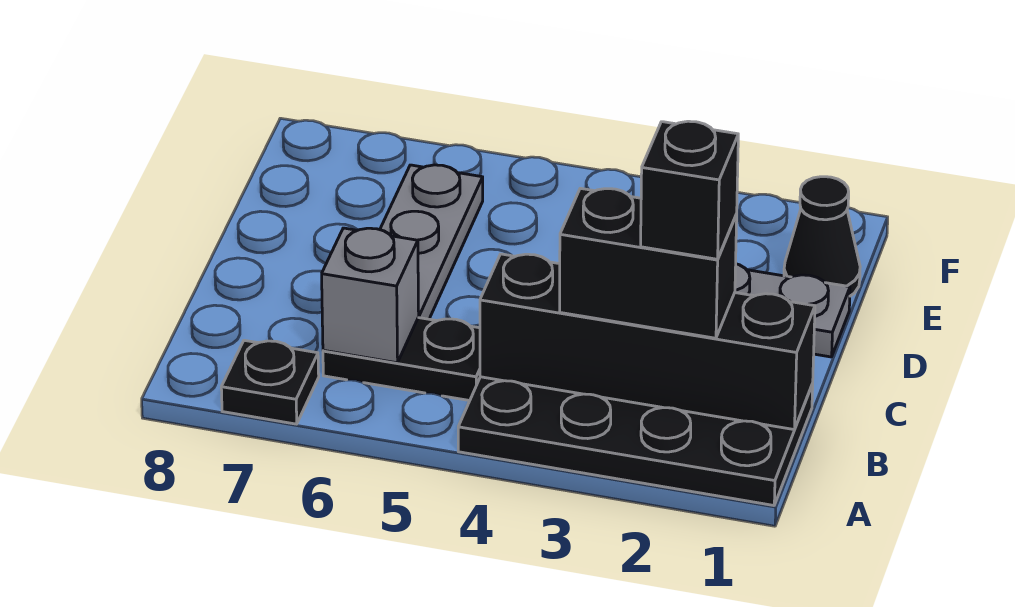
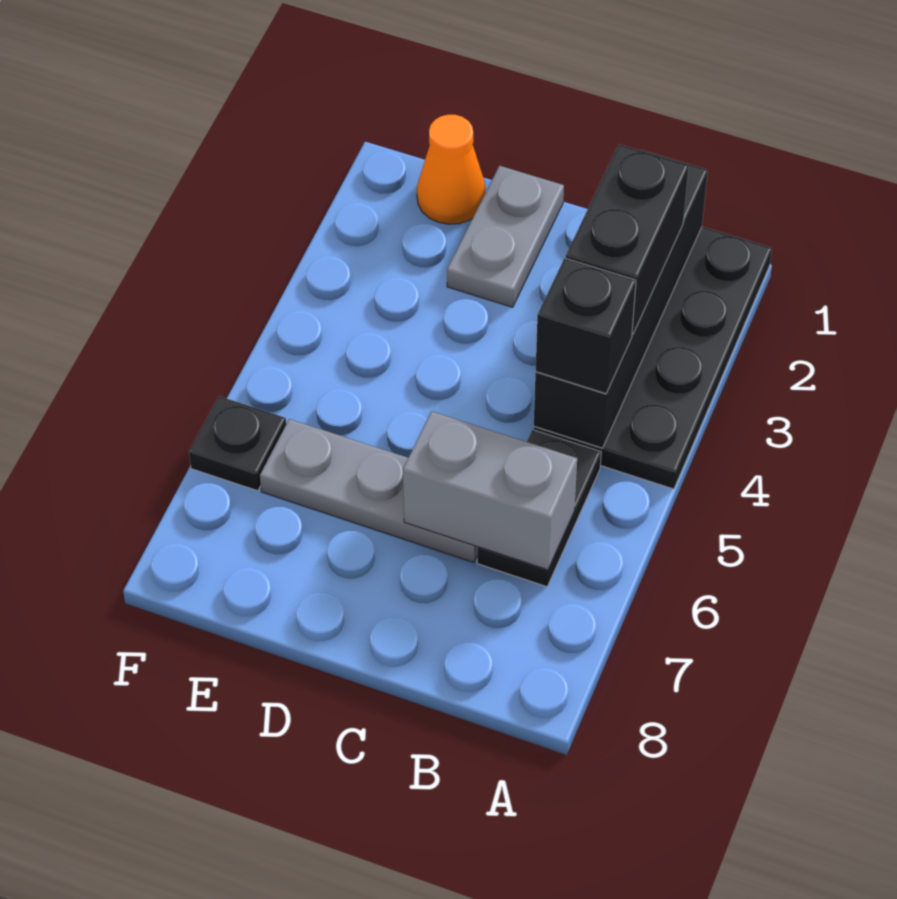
black plate A7 level 1 -> black plate F6 level 1
black brick B2 level 4 -> black brick B4 level 3
grey brick B6 level 2 -> grey brick B6:C6 level 2
black cone E1 level 1 -> orange cone E1 level 1

